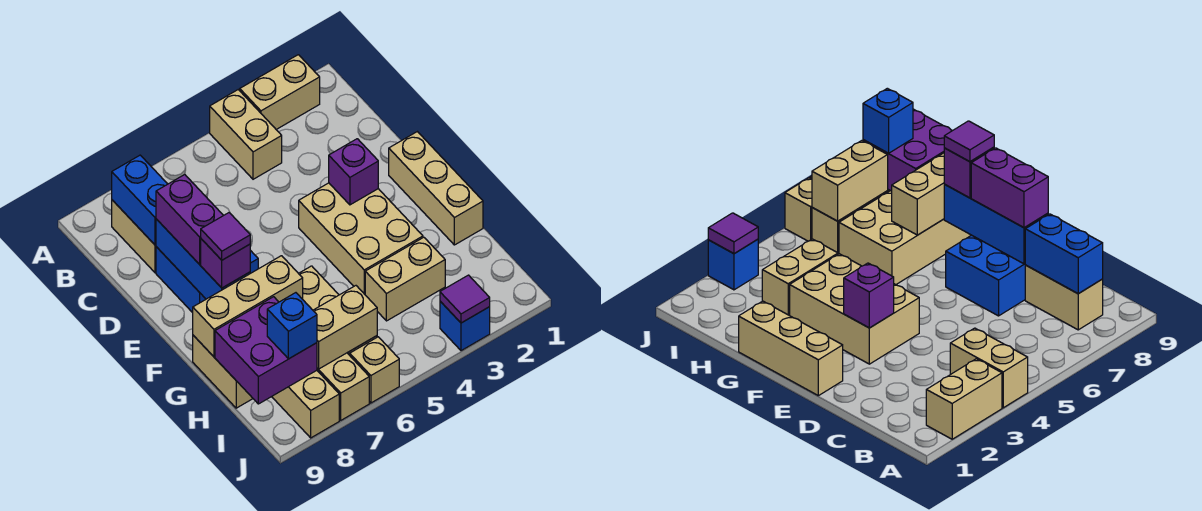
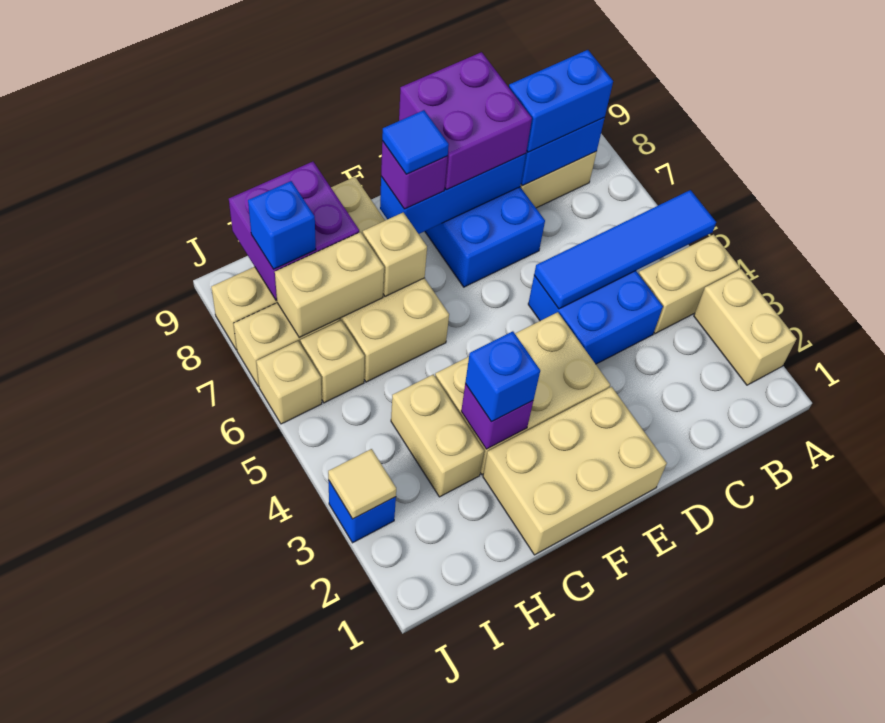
none -> blue tile A5:D5 level 2
none -> blue brick B8:C8 level 3
none -> blue brick C4:D5 level 1
purple brick D8:E8 level 3 -> purple brick D8:E9 level 3
tan brick E1:G1 level 1 -> tan brick E1:G2 level 1
purple brick E3 level 2 -> purple brick G3 level 2
purple tile F8 level 4 -> blue tile F8 level 4
none -> blue brick G3 level 3
tan brick G7:G9 level 2 -> tan brick G7 level 2
tan brick I6:I7 level 2 -> tan brick H7:I7 level 2
purple tile J3 level 2 -> tan tile J3 level 2

